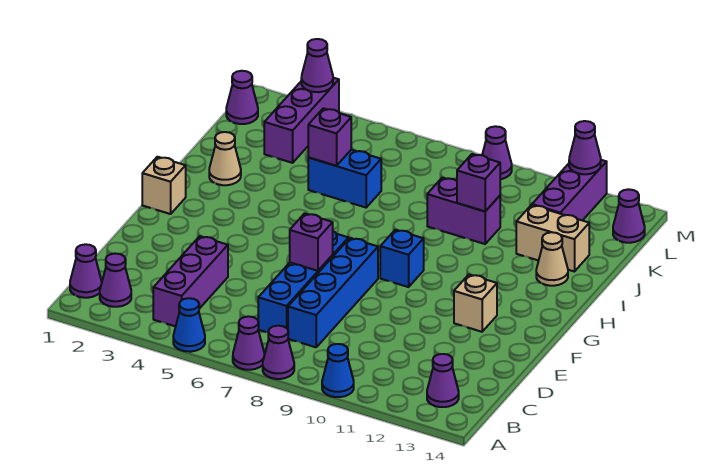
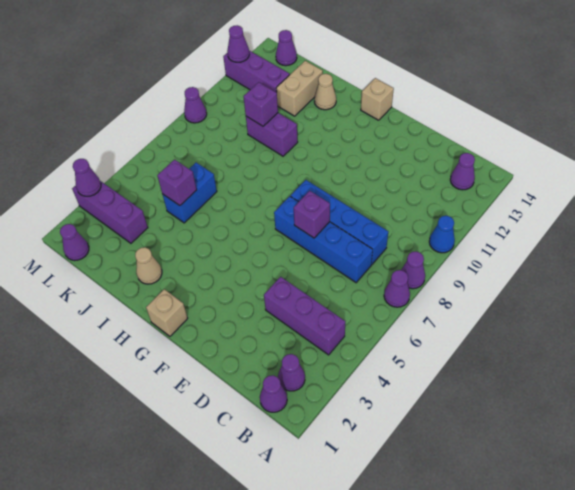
blue cone A5 level 1 -> none
tan brick F12 level 1 -> tan brick G14 level 1
blue brick G9 level 1 -> none
purple brick J9:J10 level 1 -> purple brick I10:J10 level 1

